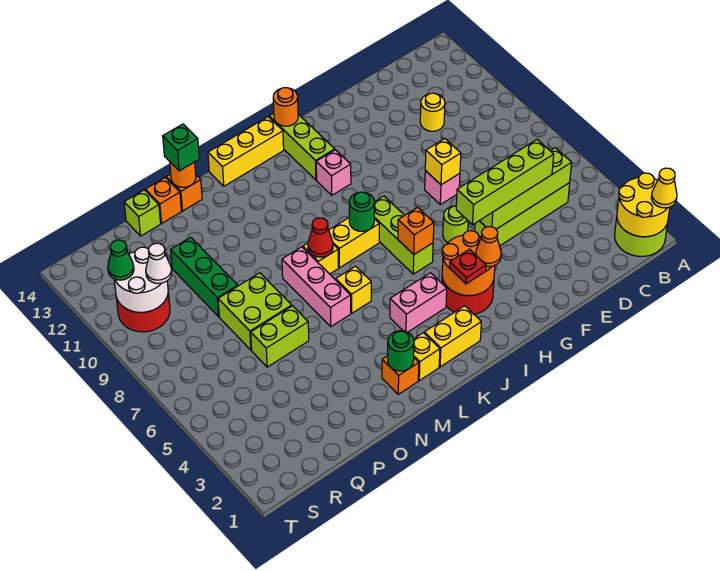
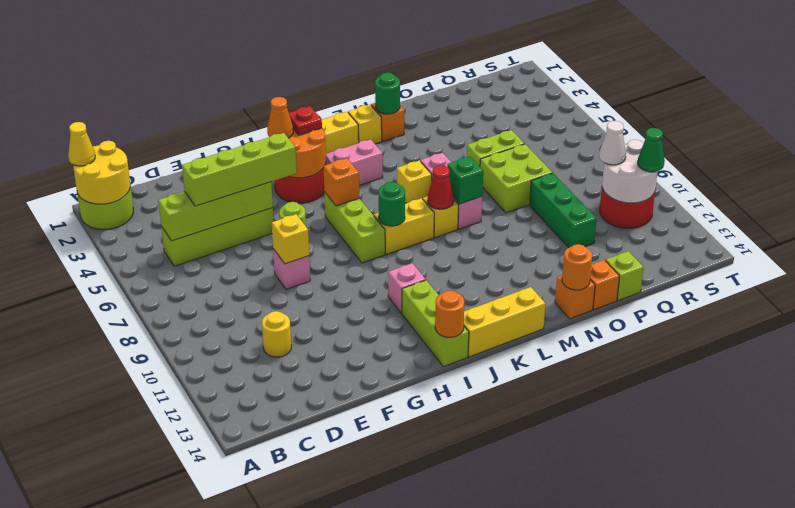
green brick N14 level 3 -> green brick M8 level 2

